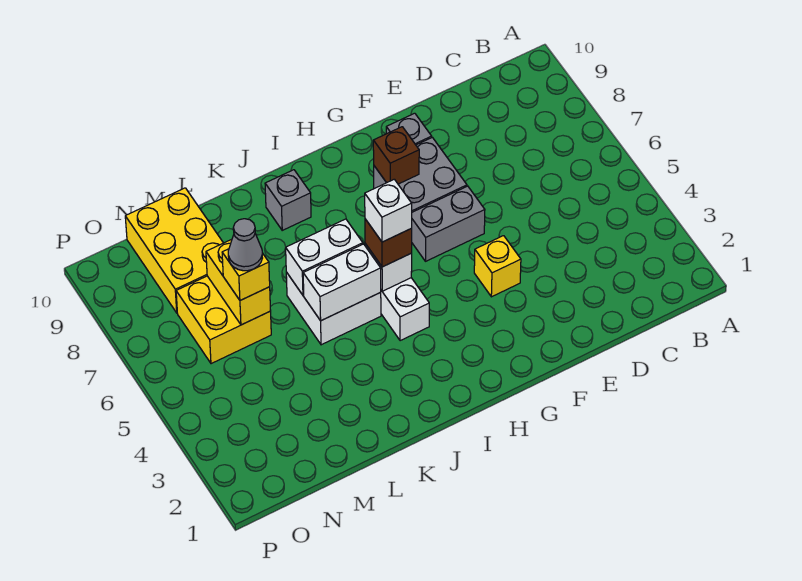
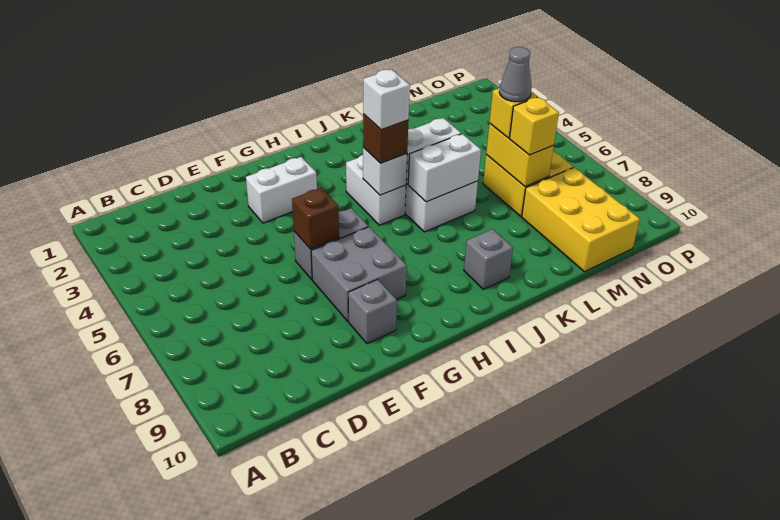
none -> white brick F3:G3 level 1
yellow brick F4 level 1 -> yellow brick M7 level 3
brown brick G8 level 2 -> brown brick F6 level 2

